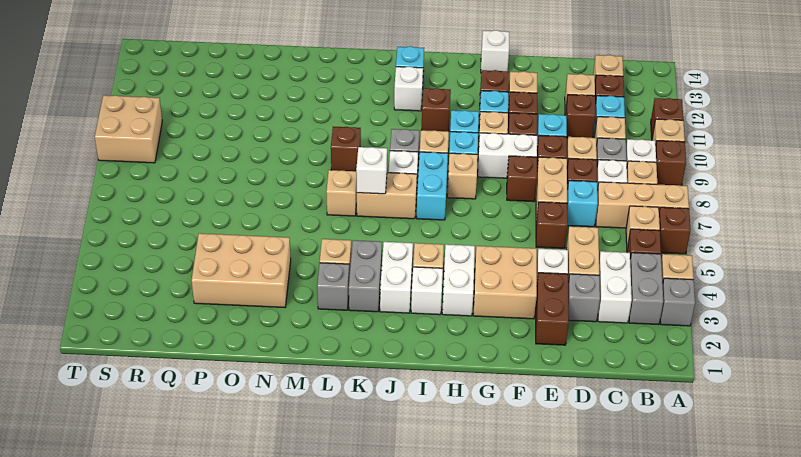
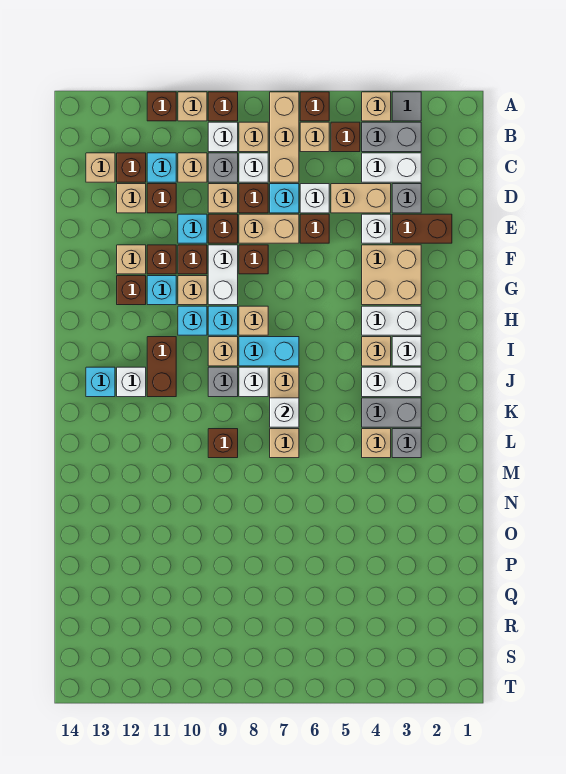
grey brick A3 level 1 -> grey tile A3 level 1
white brick G14 level 1 -> white brick D6 level 1
brown brick I11 level 1 -> brown brick I11:J11 level 1
tan brick N3:P4 level 1 -> none
tan brick S9:T10 level 1 -> none

